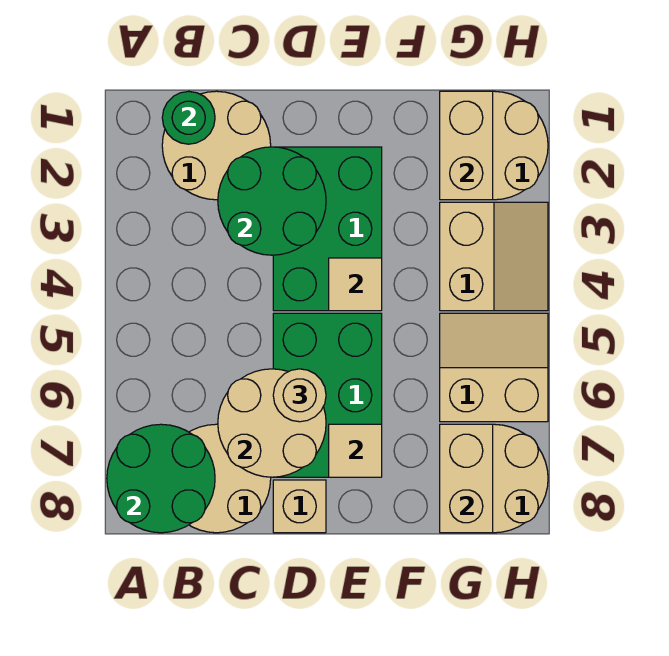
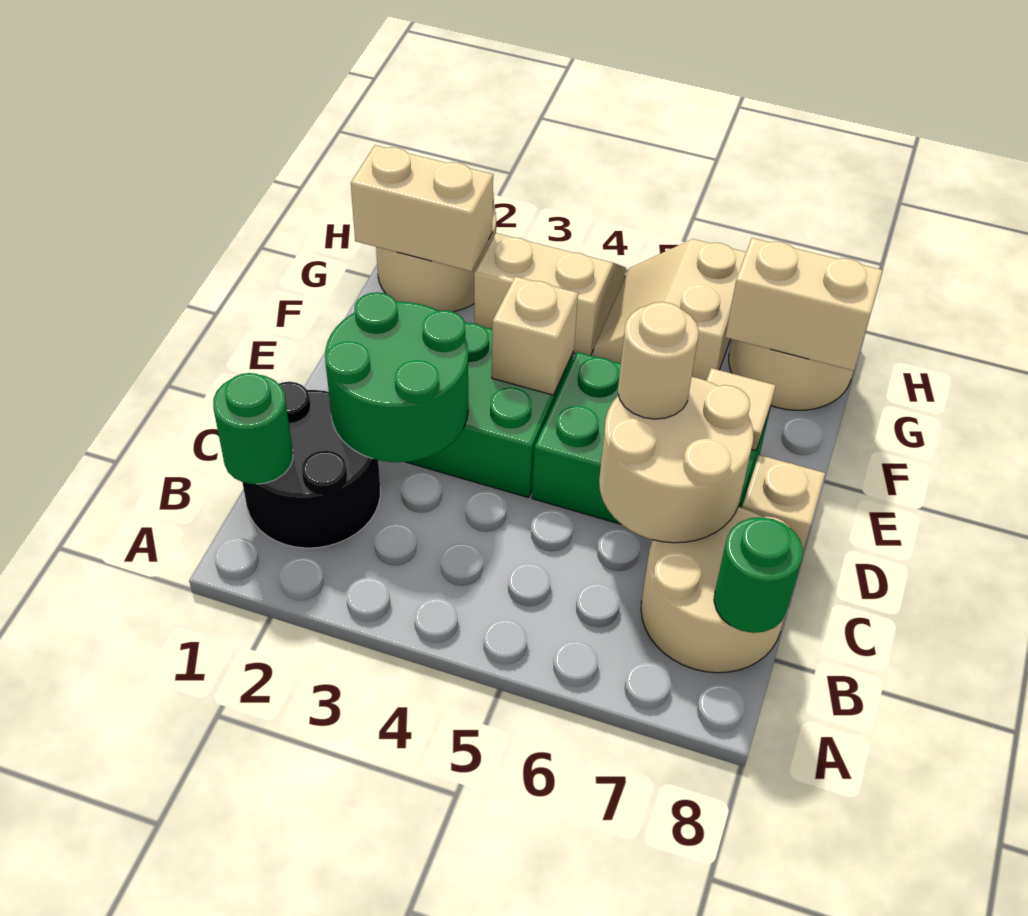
green round brick A7:B8 level 2 -> green round brick B8 level 2
tan round brick B1:C2 level 1 -> black round brick B1:C2 level 1
tan tile E4 level 2 -> tan brick E4 level 2

